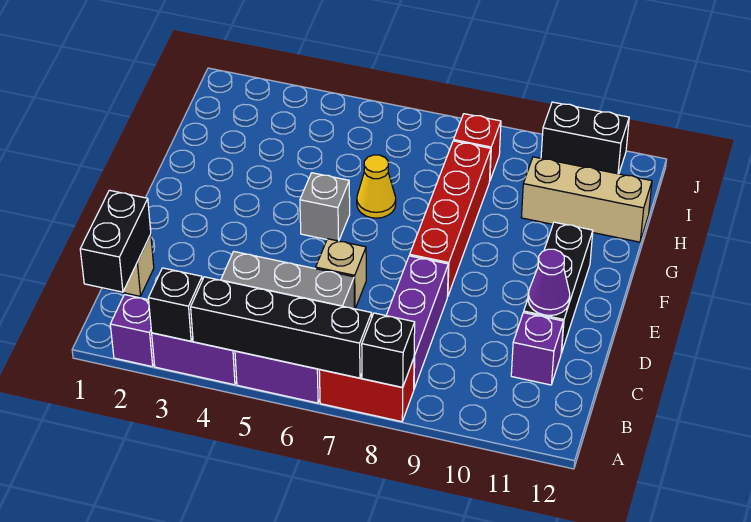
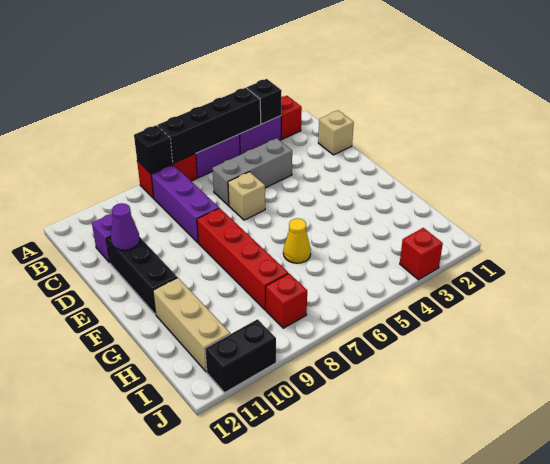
purple brick A2 level 1 -> red brick A2 level 1
black brick B1:C1 level 2 -> none
grey brick F5 level 1 -> none
tan brick H10:H12 level 1 -> tan brick G11:I11 level 1
none -> red brick J3 level 1

